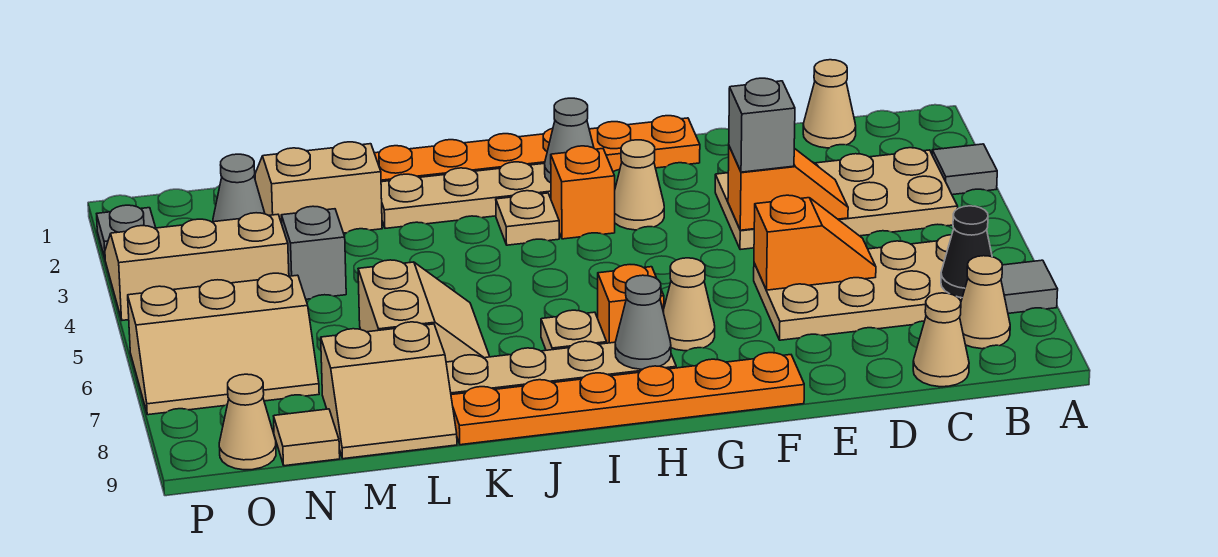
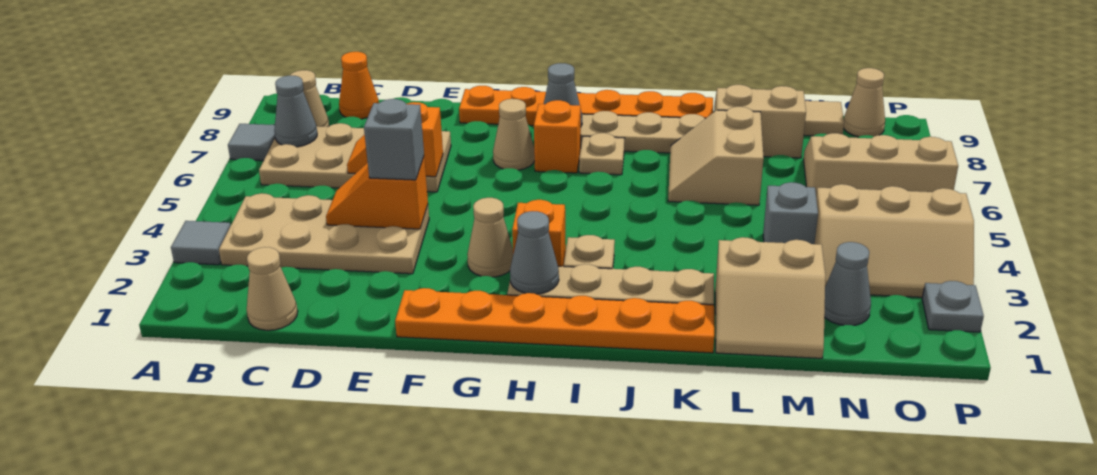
black cone B7 level 2 -> grey cone B7 level 2
tan cone C9 level 1 -> orange cone C9 level 1

